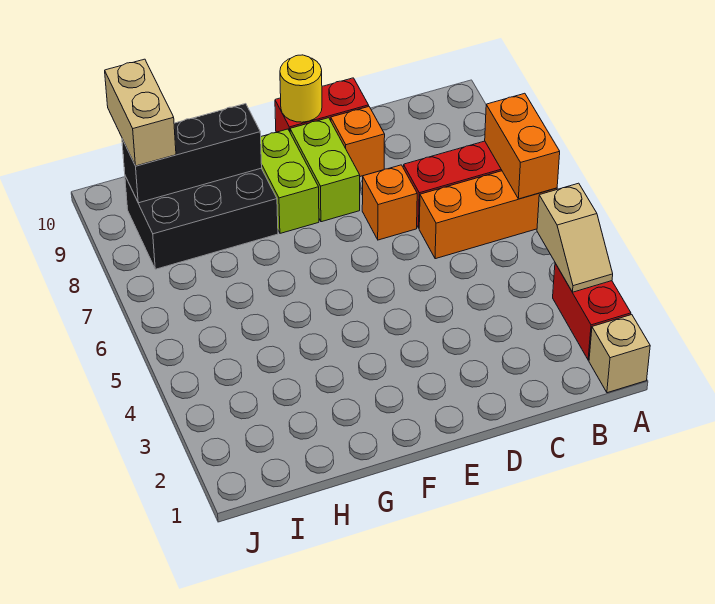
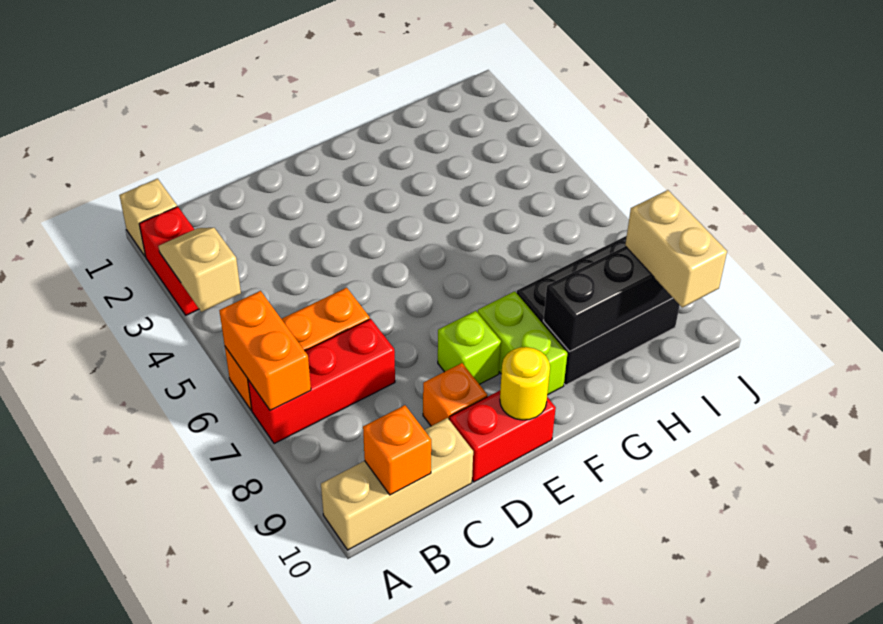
none -> tan brick A10:C10 level 1
orange brick D7 level 1 -> orange brick B10 level 2
lime brick E8:E9 level 1 -> lime brick E8 level 1

